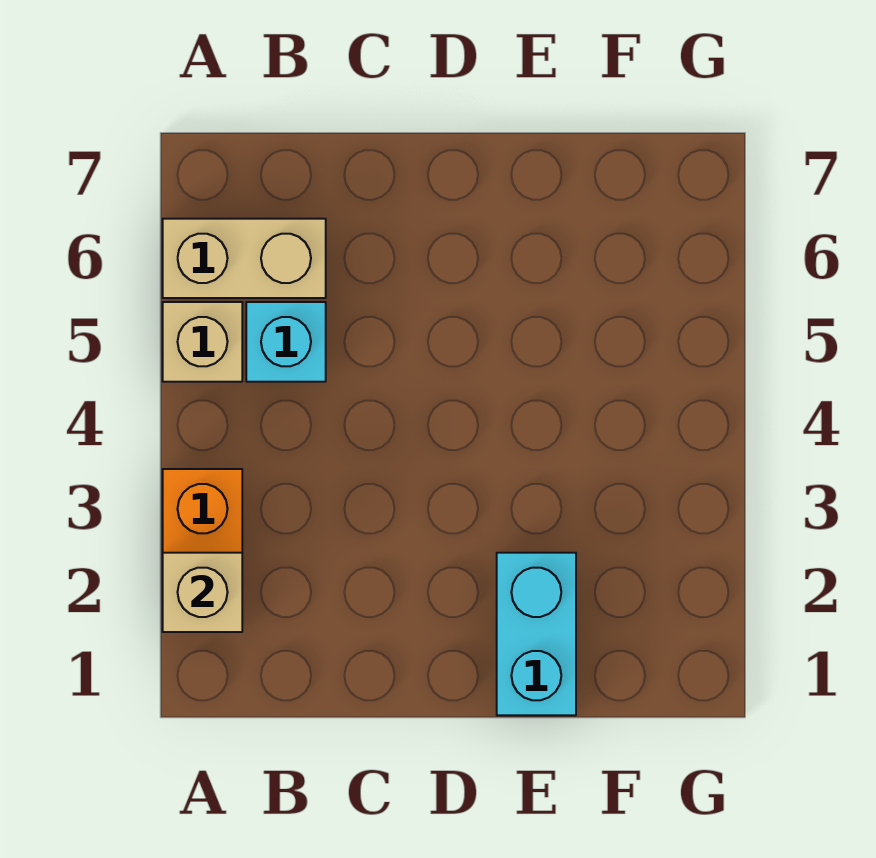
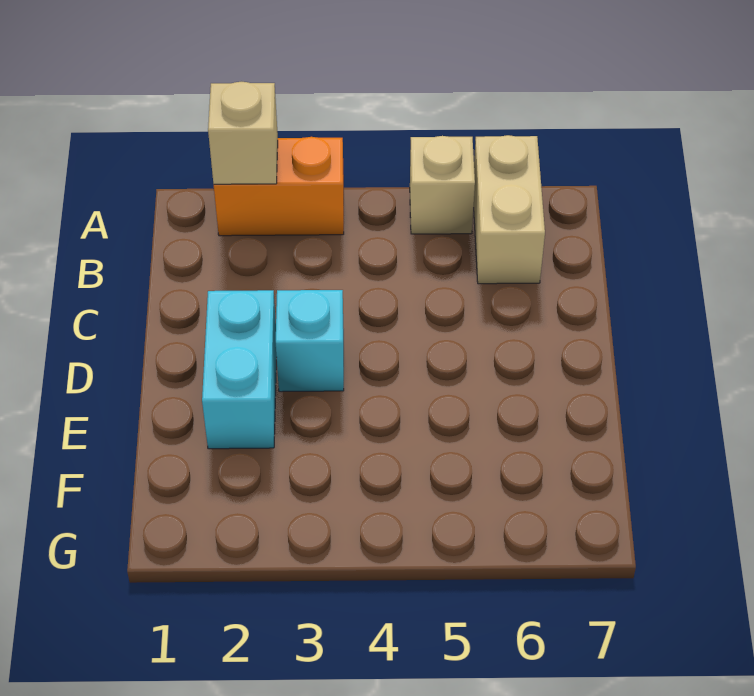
cyan brick B5 level 1 -> cyan brick D3 level 1
cyan brick E1:E2 level 1 -> cyan brick D2:E2 level 1

